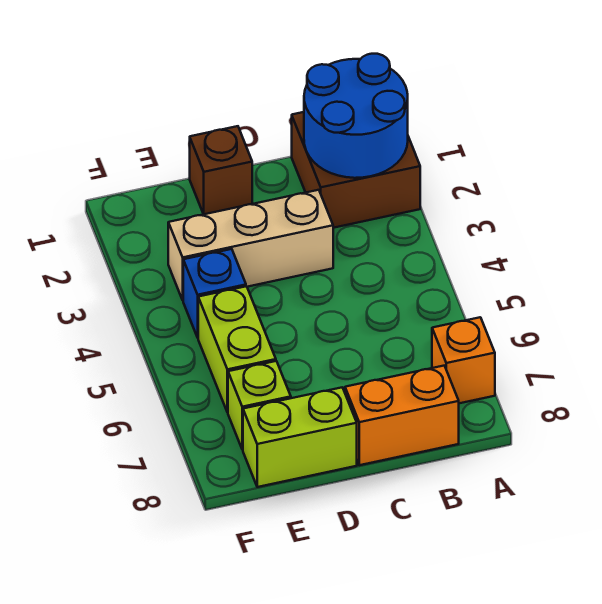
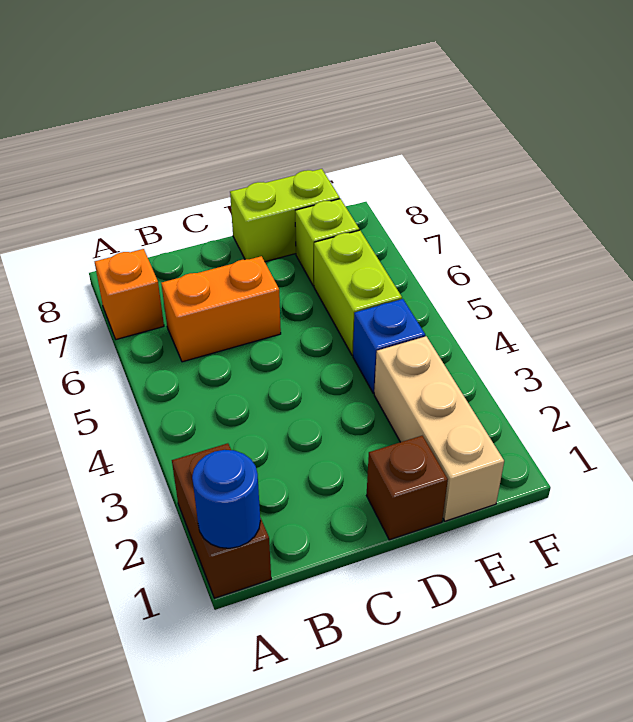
brown brick A1:B2 level 1 -> brown brick A1:A2 level 1
blue round brick A1:B2 level 2 -> blue round brick A1 level 2
orange brick B8:C8 level 1 -> orange brick B6:C6 level 1
tan brick C3:E3 level 1 -> tan brick E1:E3 level 1

